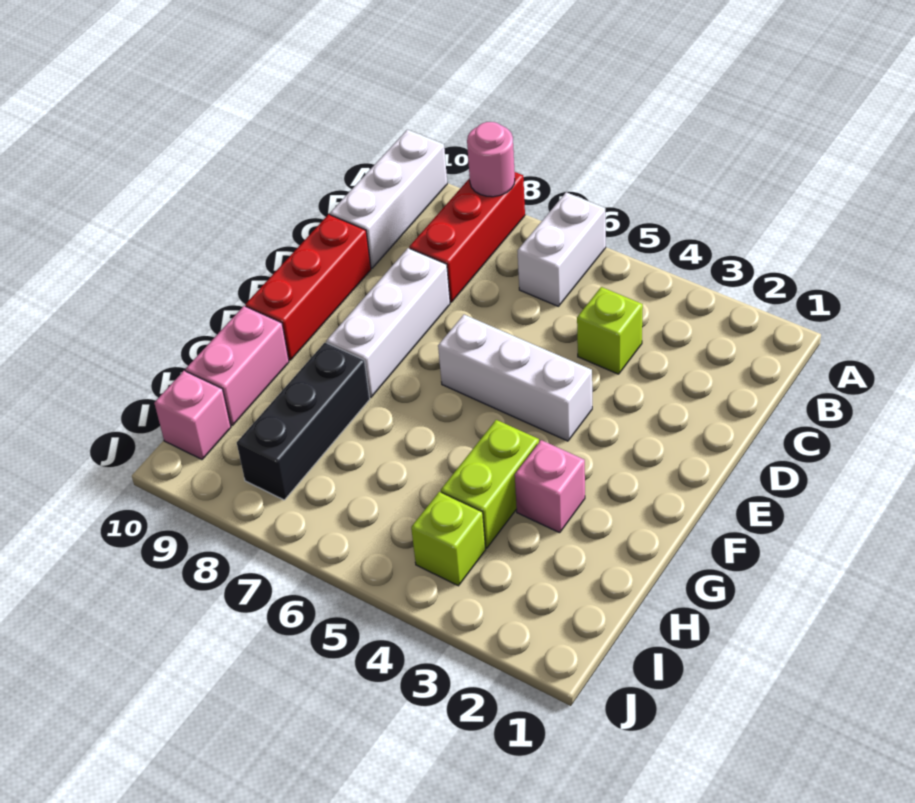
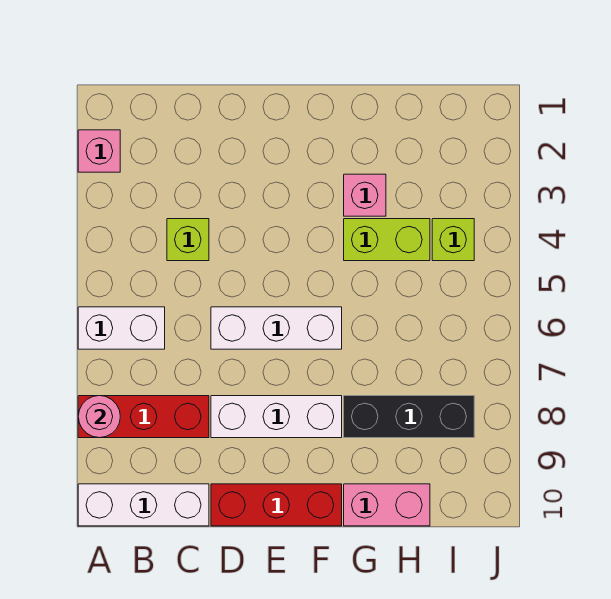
white brick E4:E6 level 1 -> white brick D6:F6 level 1
pink brick I10 level 1 -> pink brick A2 level 1

